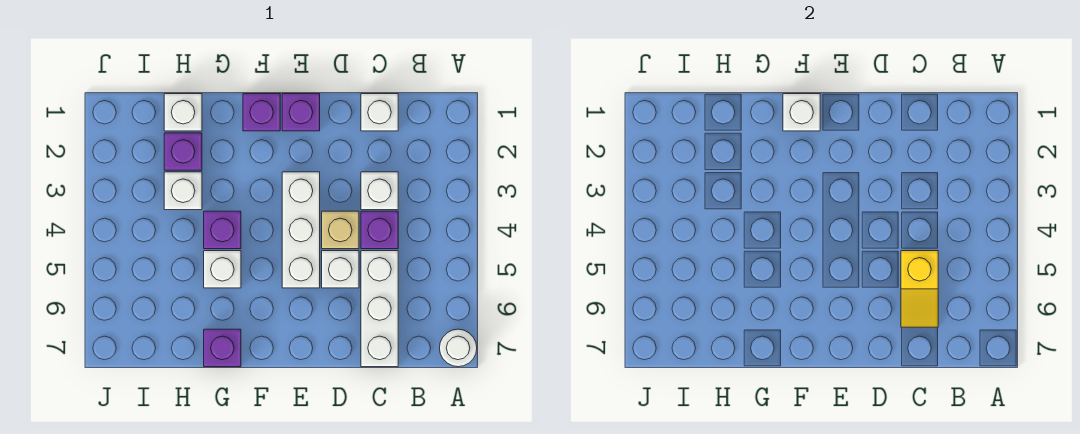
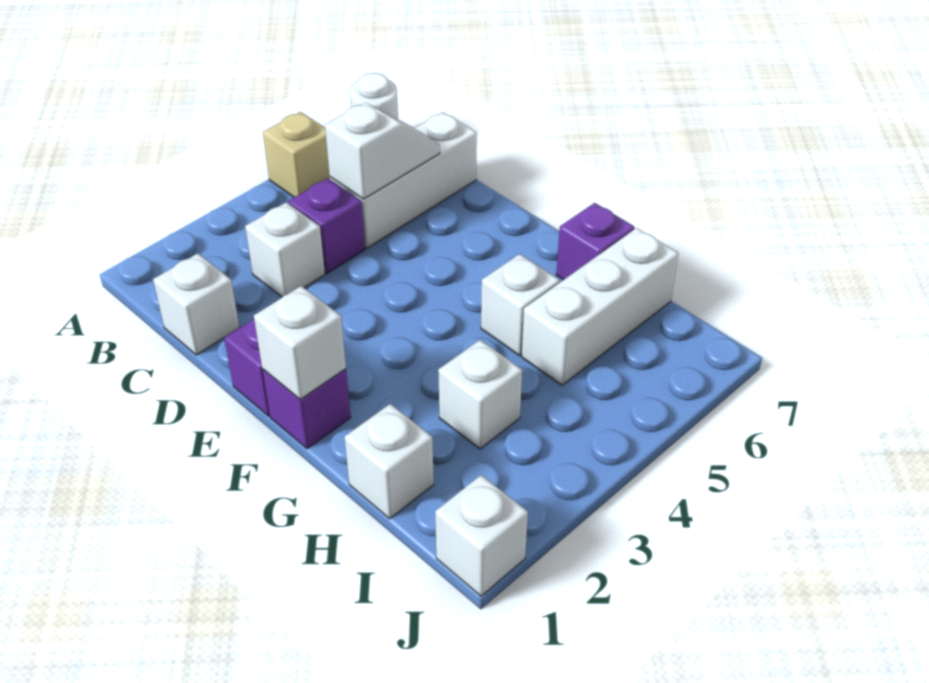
yellow slope C5:C6 level 2 top 5 -> white slope C5:C6 level 2 top 5
tan brick D4 level 1 -> tan brick A5 level 1
white brick D5 level 1 -> white brick J1 level 1
white brick E3:E5 level 1 -> white brick H5:H7 level 1
purple brick G4 level 1 -> none
purple brick H2 level 1 -> none

